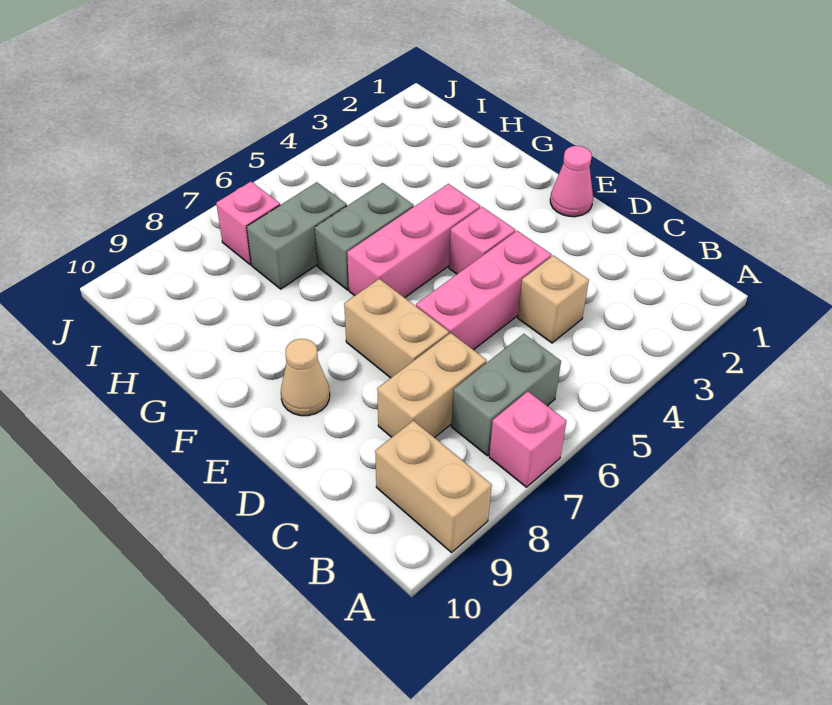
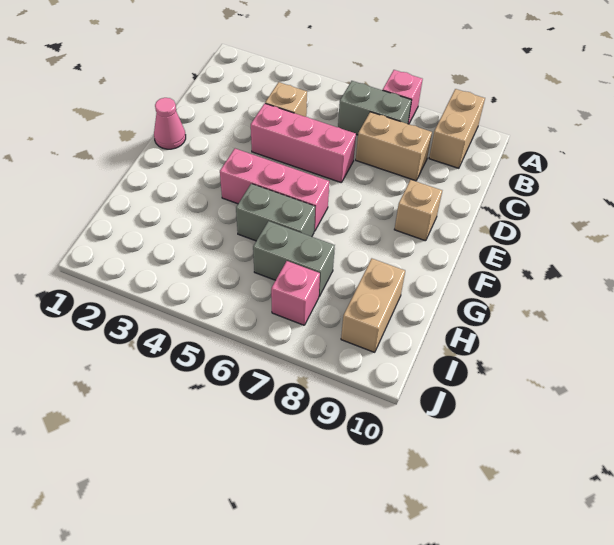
tan brick D7:E7 level 1 -> tan brick H9:I9 level 1
pink brick E4 level 1 -> none
tan cone E9 level 1 -> tan brick E9 level 1

